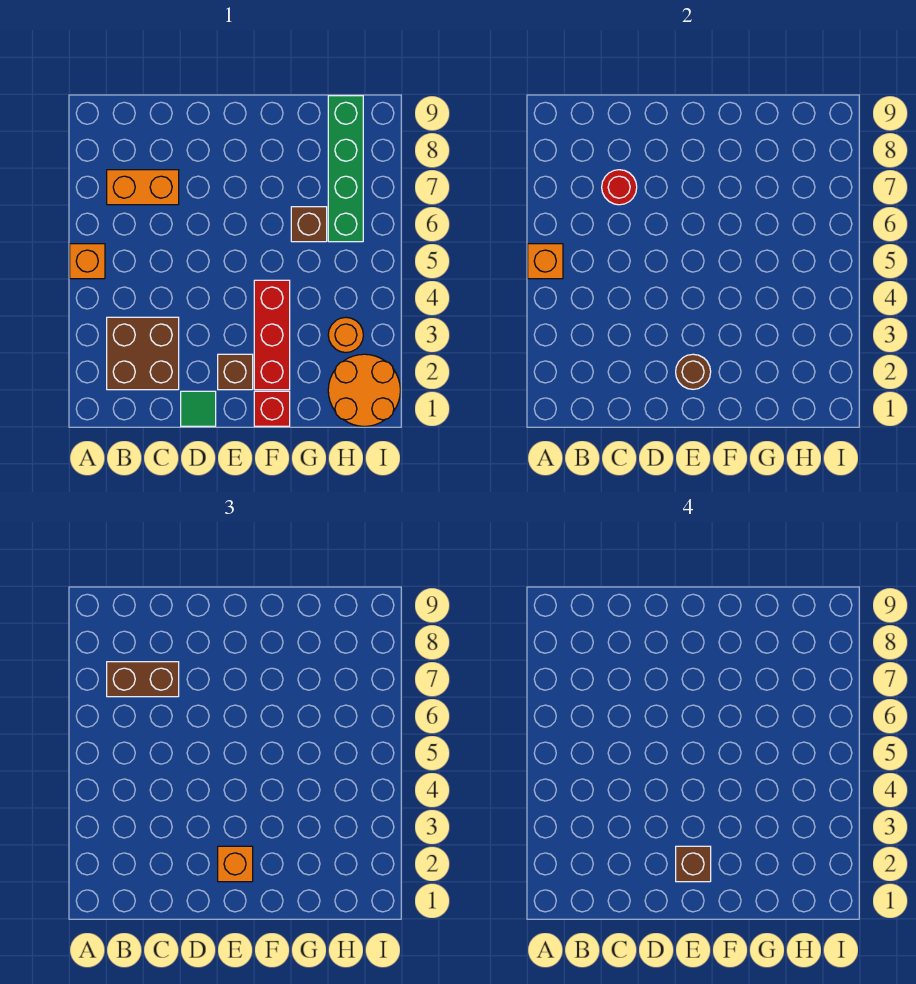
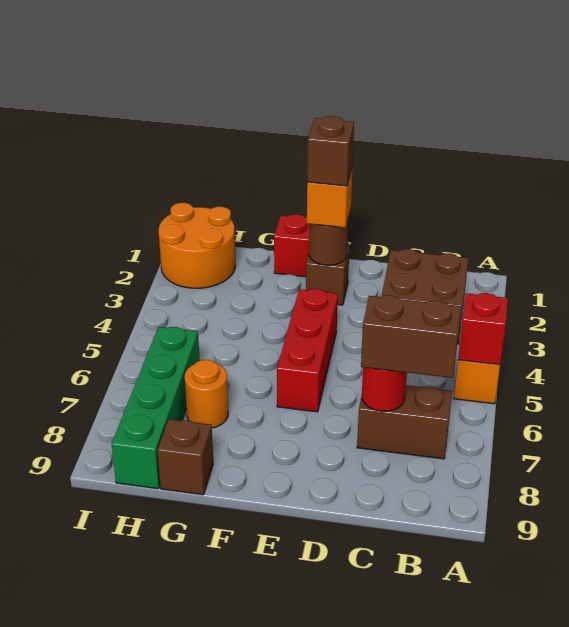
orange brick A5 level 2 -> red brick A5 level 2
orange brick B7:C7 level 1 -> brown brick B7:C7 level 1
green tile D1 level 1 -> none
red brick F2:F4 level 1 -> red brick E4:E6 level 1
brown brick G6 level 1 -> brown brick G9 level 1
orange round brick H3 level 1 -> orange round brick G7 level 1

